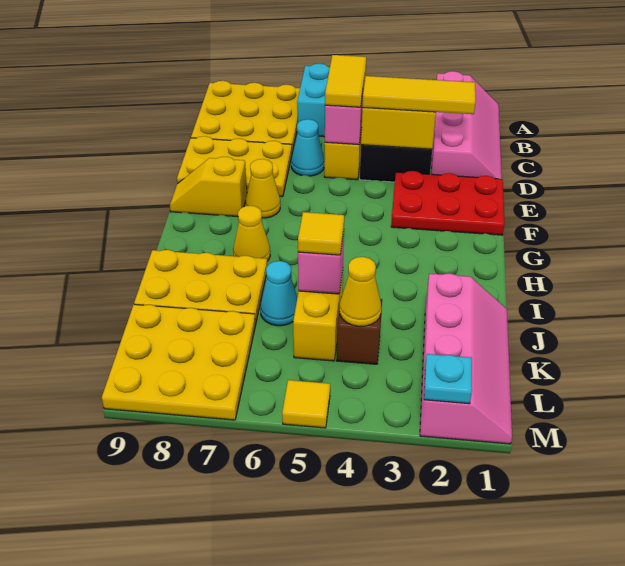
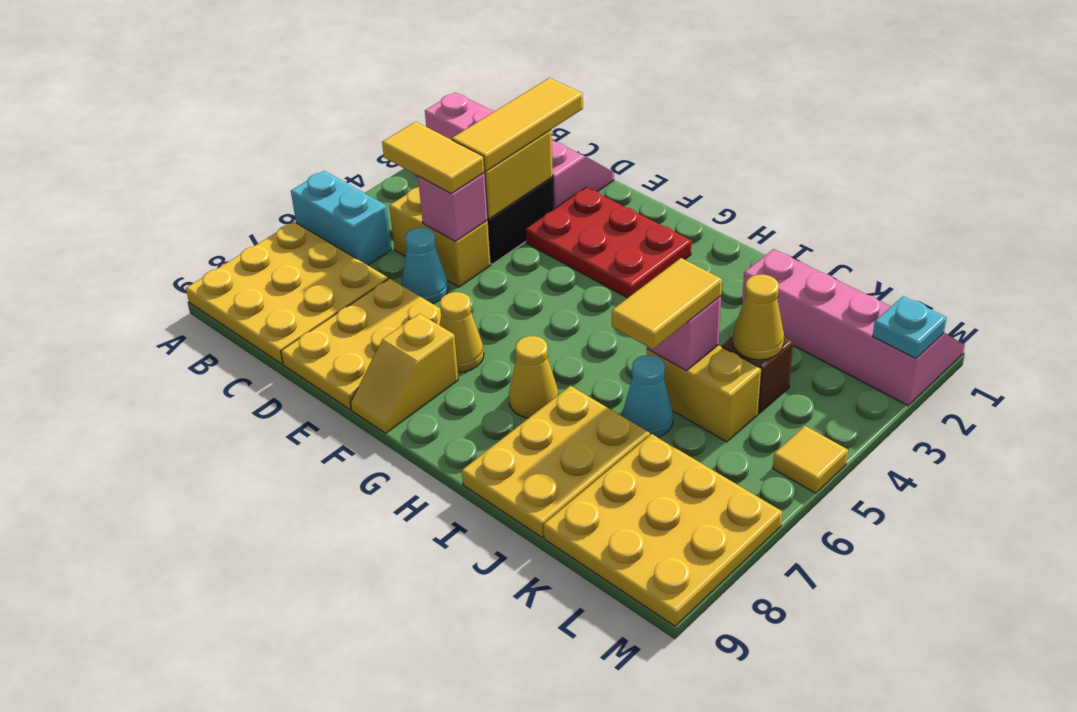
red plate E1:F3 level 1 -> red plate E2:G3 level 1
yellow tile J5 level 3 -> yellow tile J5:J6 level 3

